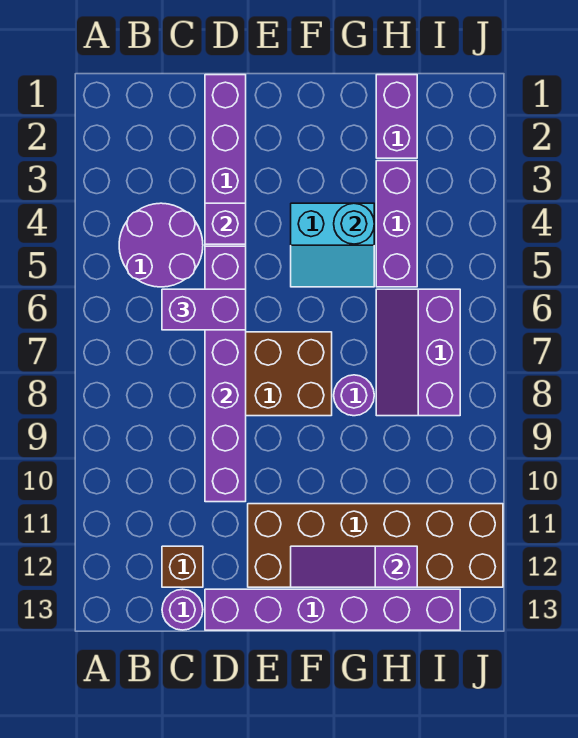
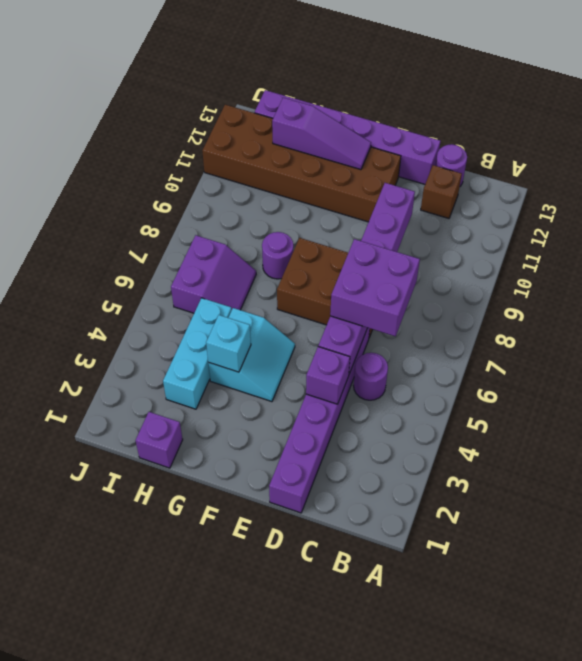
purple round brick B4:C5 level 1 -> purple round brick C5 level 1
purple brick C6:D6 level 3 -> purple brick C6:D7 level 3
cyan slope F4:G5 level 1 top 4 -> cyan slope F4:G5 level 1 top G
cyan round brick G4 level 2 -> cyan brick G4 level 2
purple brick H1:H2 level 1 -> purple brick H1 level 1
purple brick H3:H5 level 1 -> cyan brick H3:H5 level 1
purple slope H6:I8 level 1 top I -> purple slope H6:I7 level 1 top I

